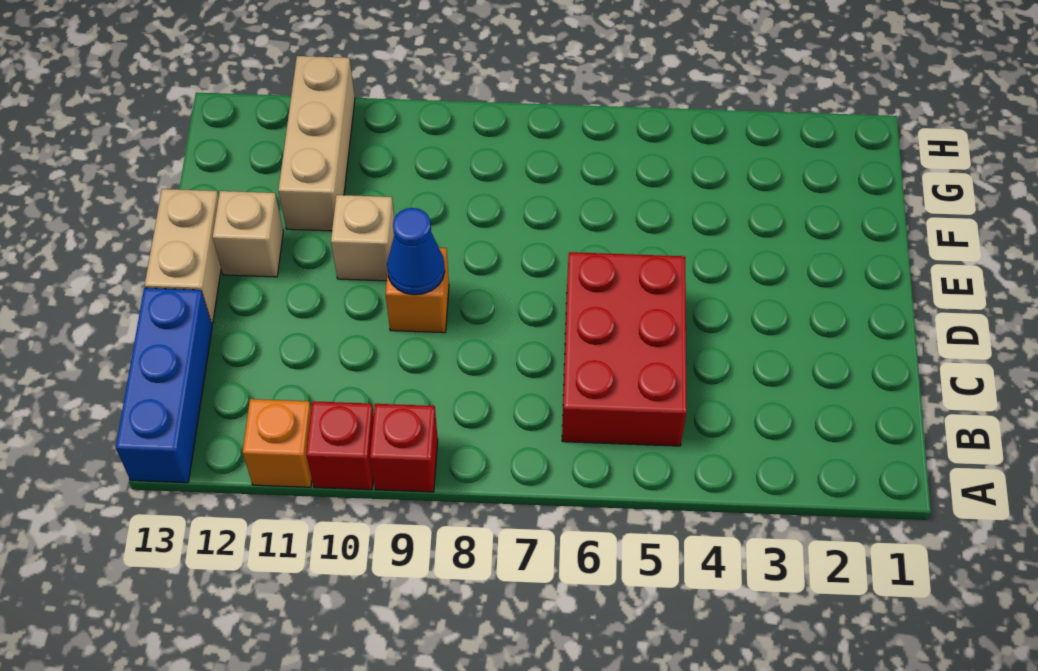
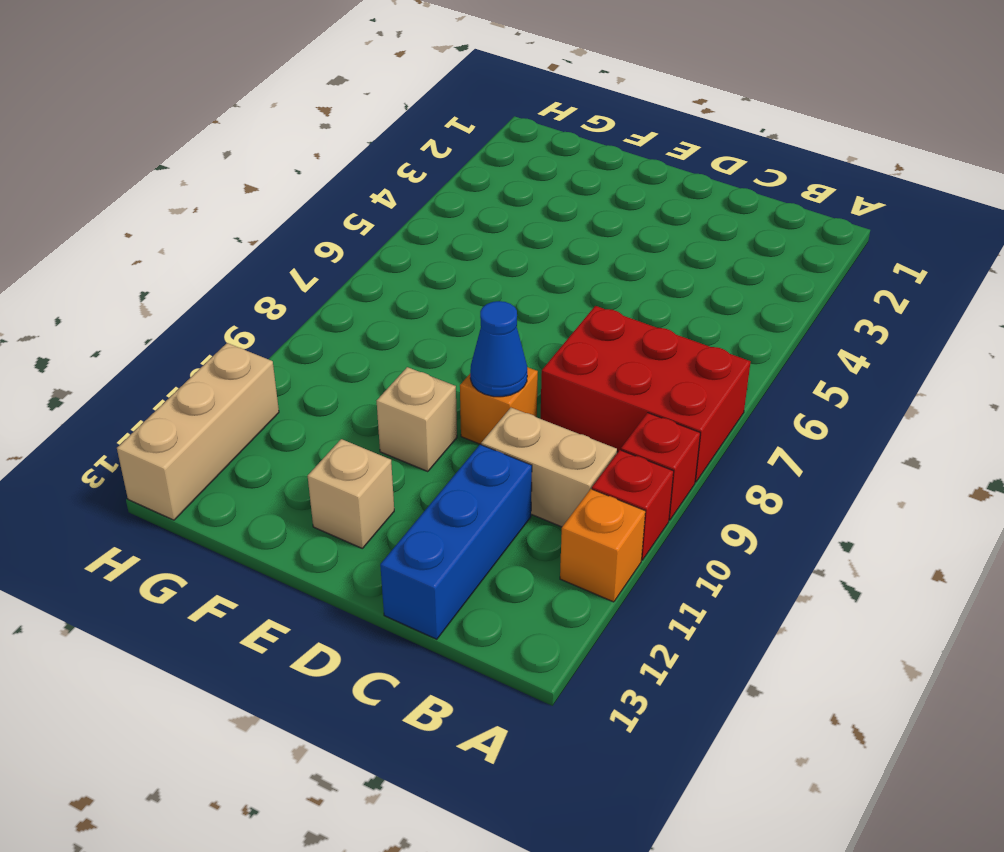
blue brick A13:C13 level 1 -> blue brick C11:C13 level 1
red brick B5:D6 level 1 -> red brick A7:C8 level 1
tan brick D13:E13 level 1 -> tan brick B10:C10 level 1
tan brick F11:H11 level 1 -> tan brick H11:H13 level 1

